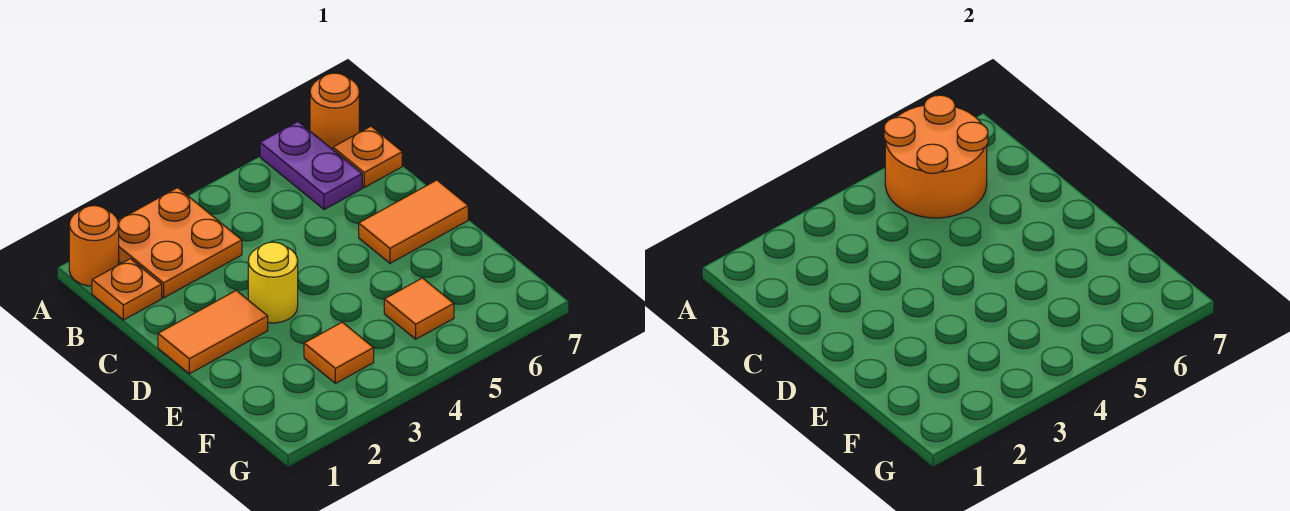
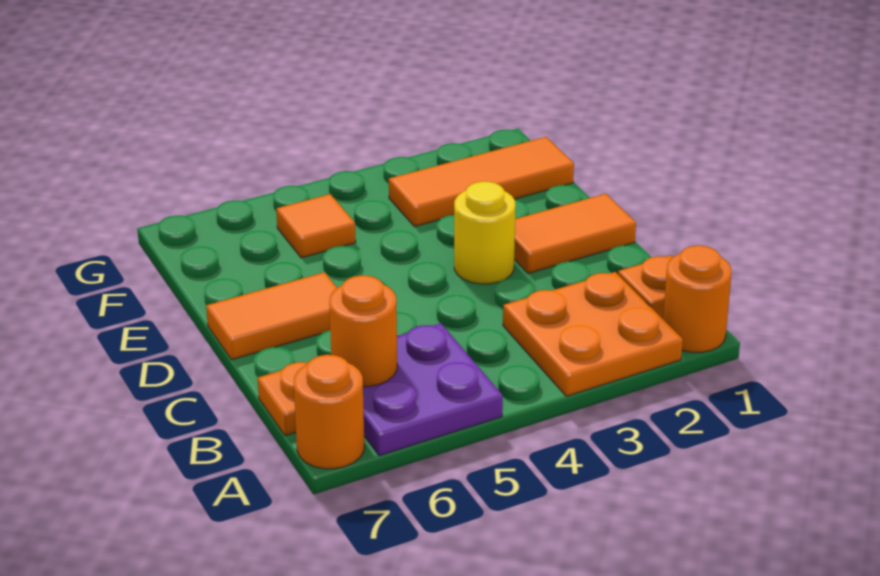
orange round brick A5:B6 level 2 -> orange round brick B6 level 2
purple plate A6:B6 level 1 -> purple plate A5:B6 level 1
orange tile F3 level 1 -> orange tile F1:F3 level 1

